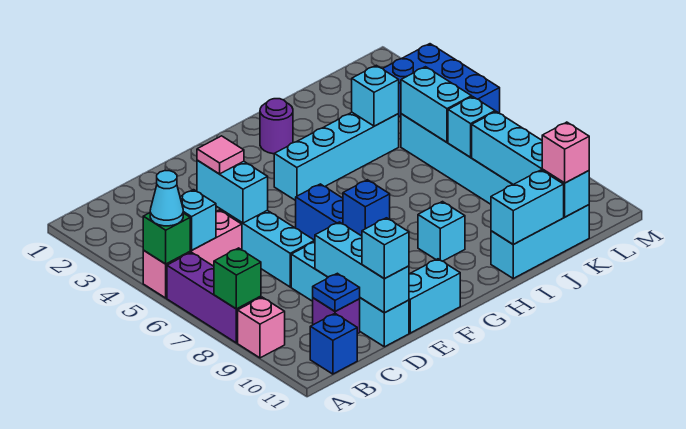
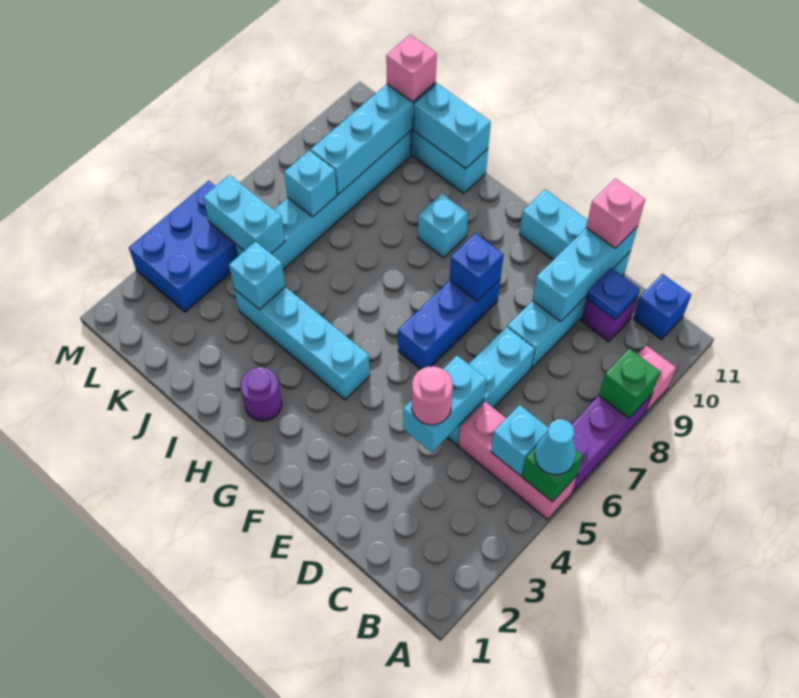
pink tile D4 level 3 -> pink round brick D4 level 3
cyan brick D11 level 3 -> pink brick D11 level 3
cyan brick K5:K6 level 2 -> cyan brick K5:L5 level 2

